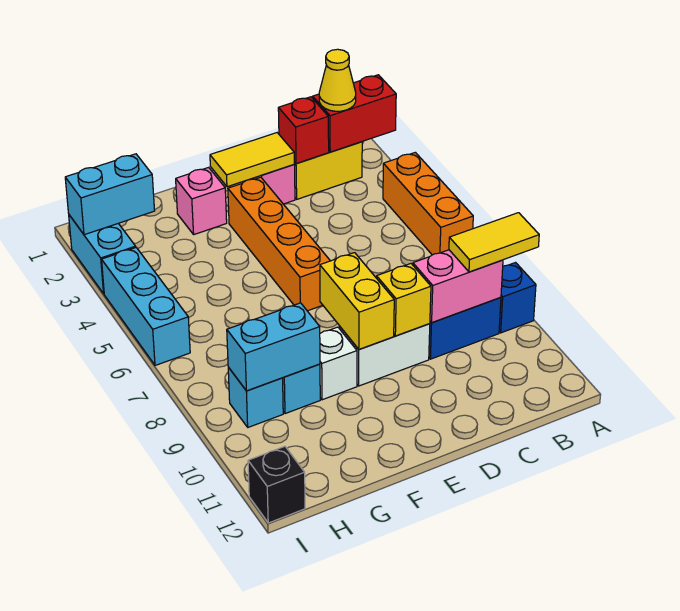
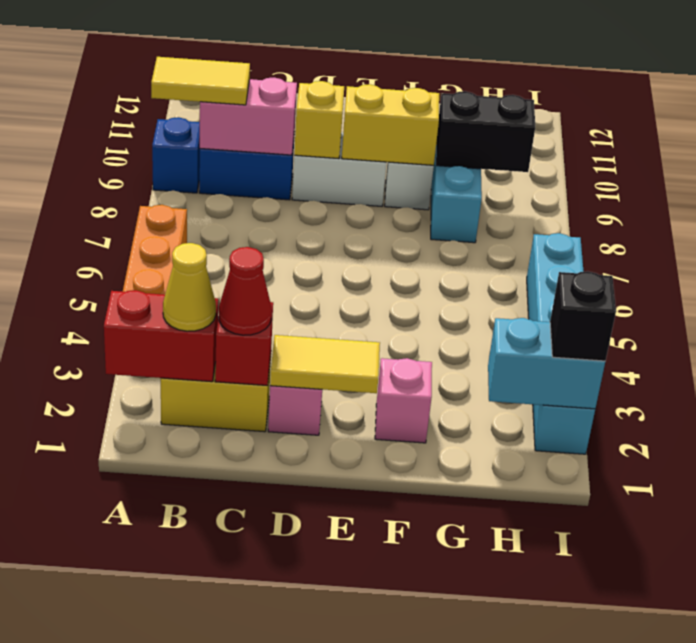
none -> red cone C2 level 3
orange brick E3:E6 level 1 -> none
yellow brick E8:E9 level 2 -> yellow brick E9:F9 level 2
cyan brick G9:H9 level 2 -> black brick G9:H9 level 2
cyan brick H9 level 1 -> none
black brick I12 level 1 -> black brick I2 level 3

